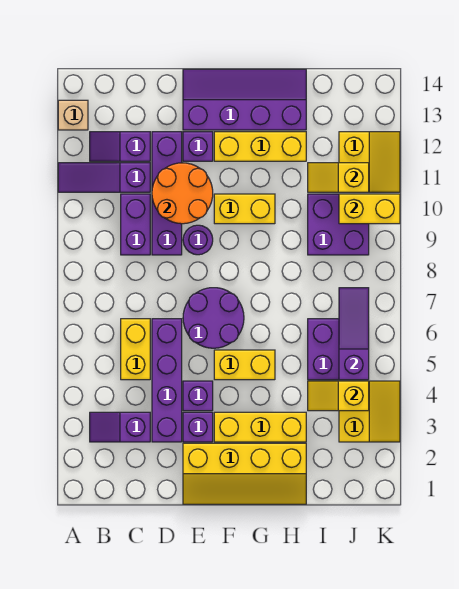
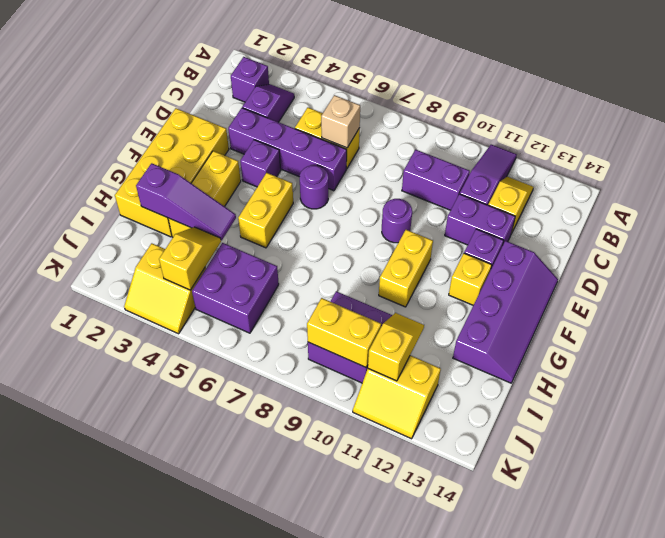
tan brick A13 level 1 -> tan brick C6 level 2
purple slope B12:C12 level 1 top C -> yellow slope B12:C12 level 1 top C
purple brick D9:D12 level 1 -> purple brick D11:D12 level 1
orange round brick D10:E11 level 2 -> none
yellow slope E1:H2 level 1 top 2 -> yellow brick E1:H2 level 1
purple brick E3 level 1 -> purple brick B2 level 1
purple round brick E6:F7 level 1 -> purple round brick E6 level 1
yellow brick F12:H12 level 1 -> yellow brick F12 level 1
purple slope J5:J7 level 2 top 5 -> purple slope H2:H4 level 2 top 2
yellow brick J10:K10 level 2 -> yellow brick J9:J10 level 2

